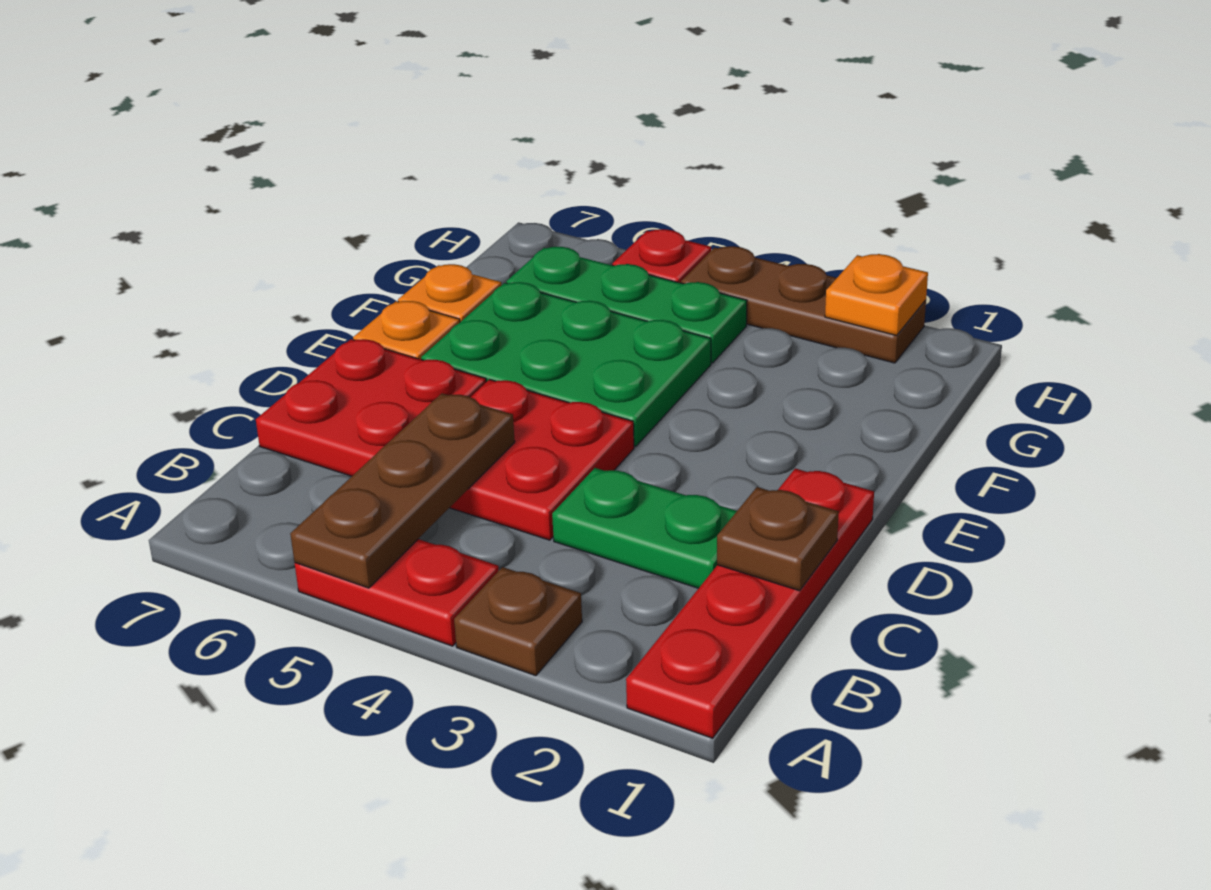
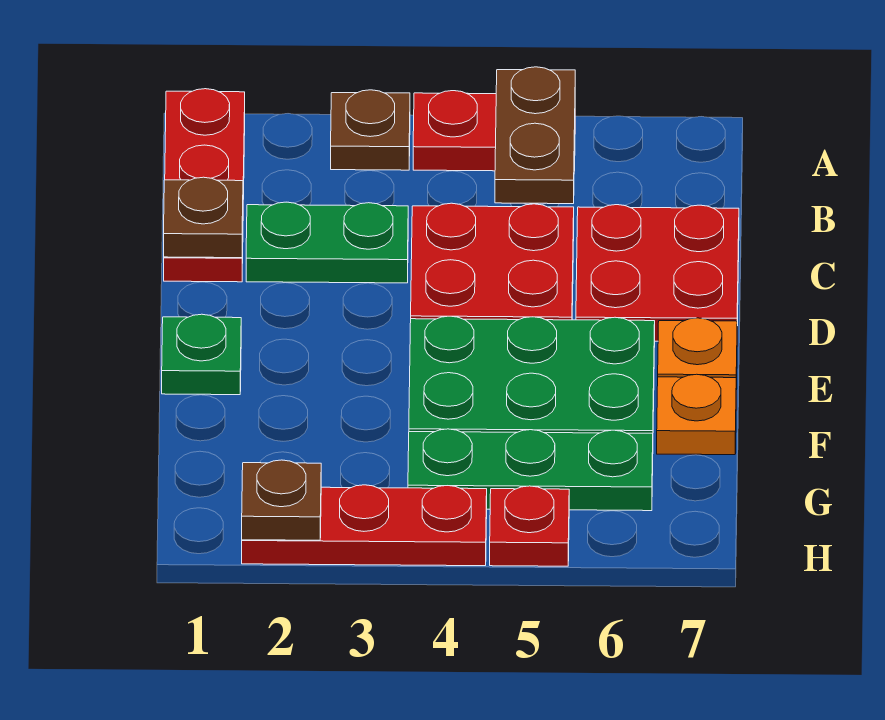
red plate A1:D1 level 1 -> red plate A1:C1 level 1
brown plate A5:C5 level 2 -> brown plate A5:B5 level 2
none -> green plate E1 level 1
brown plate H2:H4 level 1 -> red plate H2:H4 level 1
orange plate H2 level 2 -> brown plate H2 level 2

